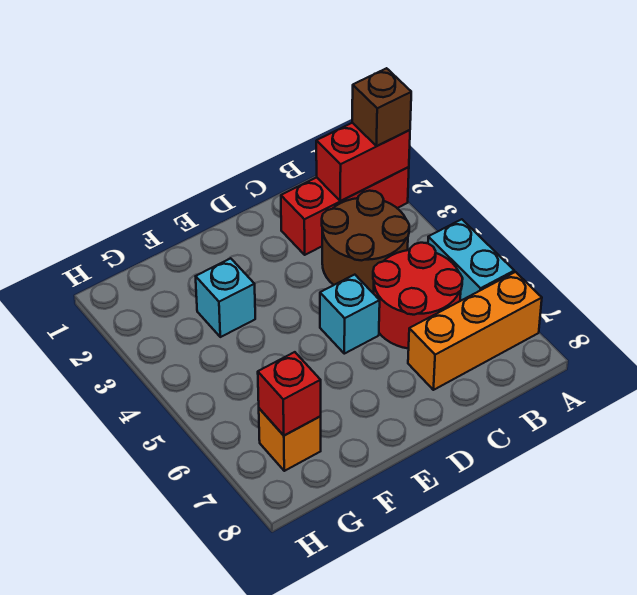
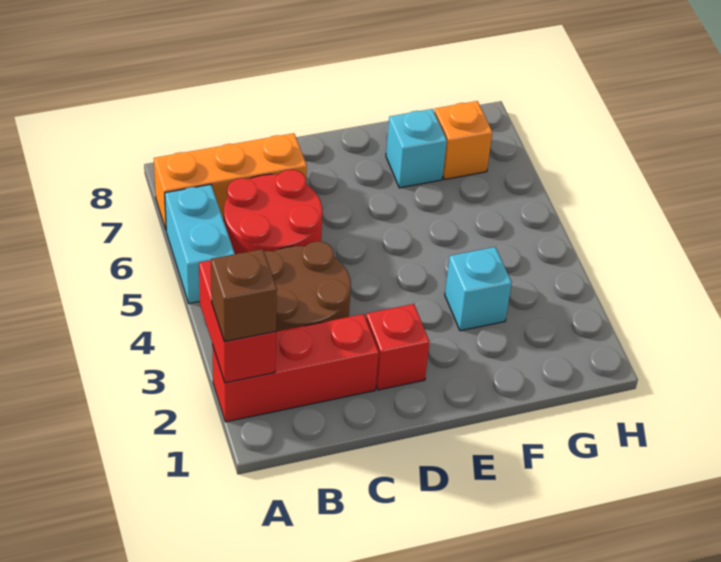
red brick A2:B2 level 2 -> red brick A2:A3 level 2
cyan brick D5 level 1 -> cyan brick F7 level 1
red brick G7 level 2 -> red brick D2 level 1

